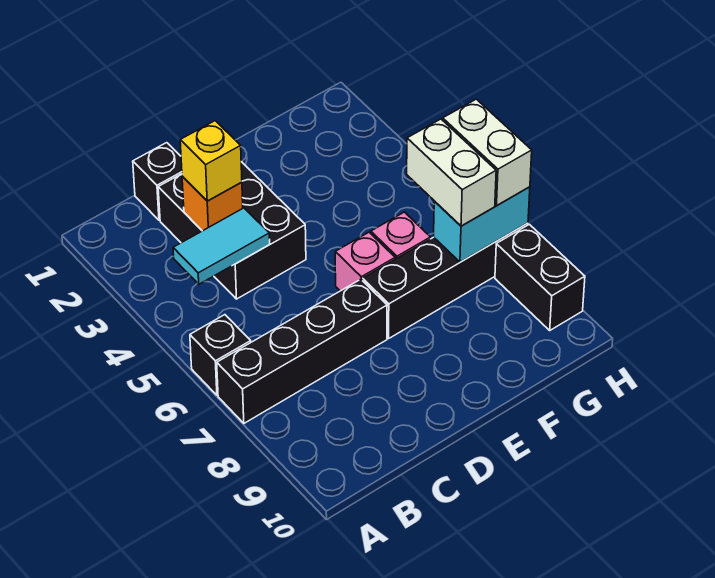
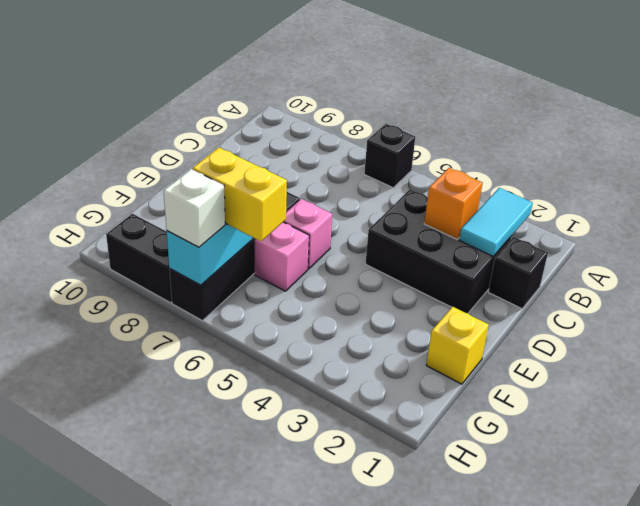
black brick A7:D7 level 1 -> none
cyan tile B4:C4 level 2 -> cyan tile B2:C2 level 2
yellow brick C3 level 3 -> yellow brick F1 level 1
white brick G6:G7 level 3 -> yellow brick G6:G7 level 3
white brick H6:H7 level 3 -> white brick H7 level 3

